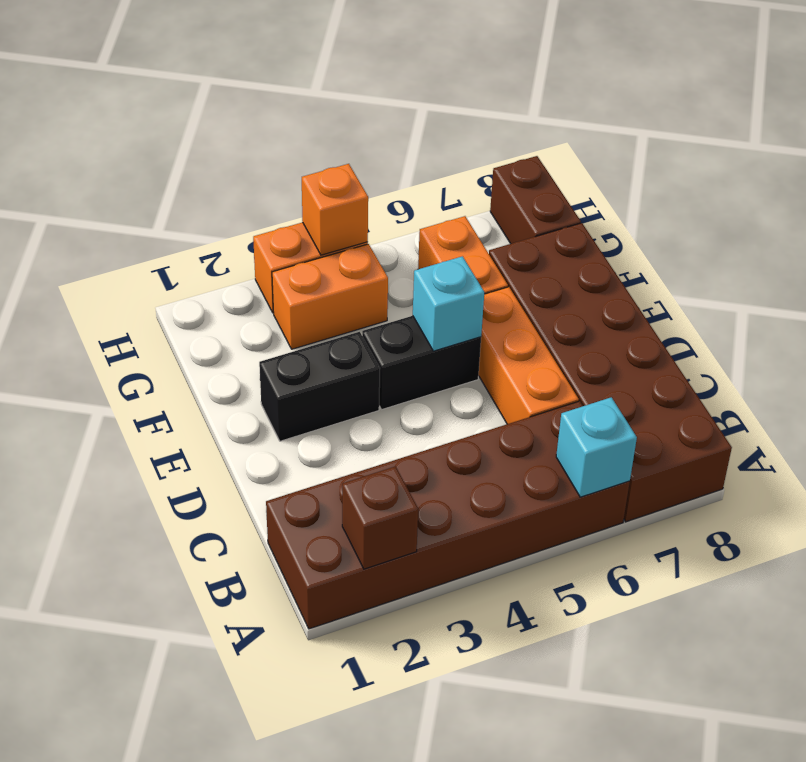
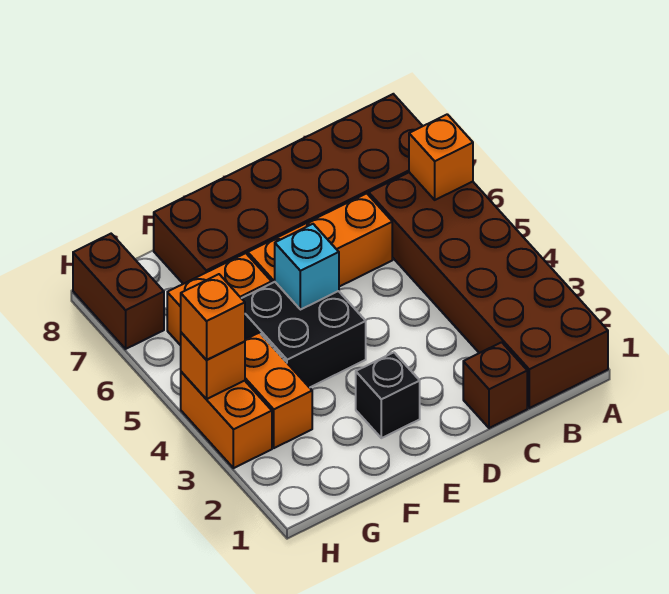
brown brick A2 level 2 -> brown brick C1 level 1
cyan brick A6 level 2 -> orange brick A6 level 2
black brick E2:E3 level 1 -> black brick E2 level 1
black brick E4:E5 level 1 -> black brick E4:F5 level 1
brown brick G8:H8 level 1 -> brown brick H7:H8 level 1
none -> orange brick H4 level 3

